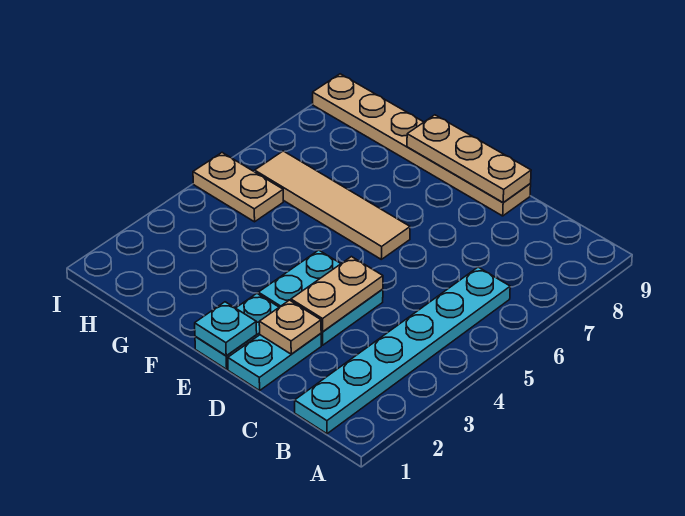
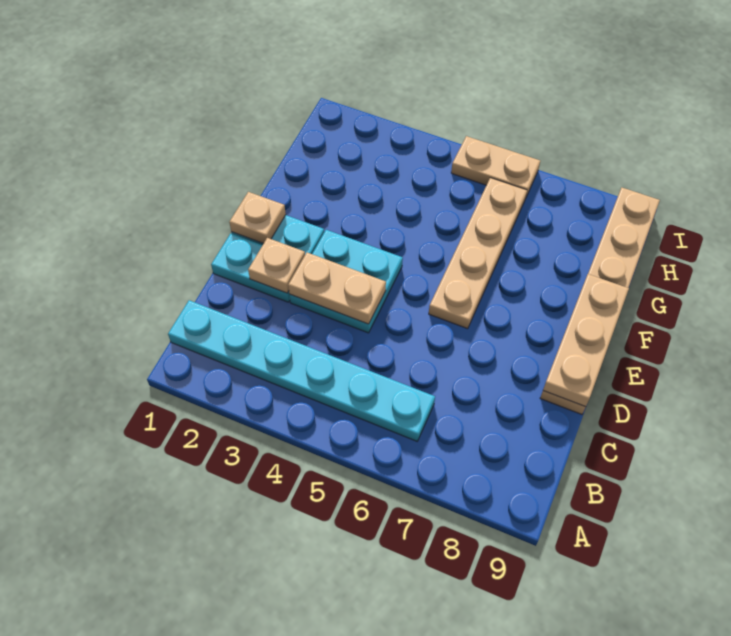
cyan plate E1 level 2 -> tan plate E1 level 2
tan tile E6:H6 level 1 -> tan plate E6:H6 level 1
tan plate H5:I5 level 1 -> tan plate I5:I6 level 1

